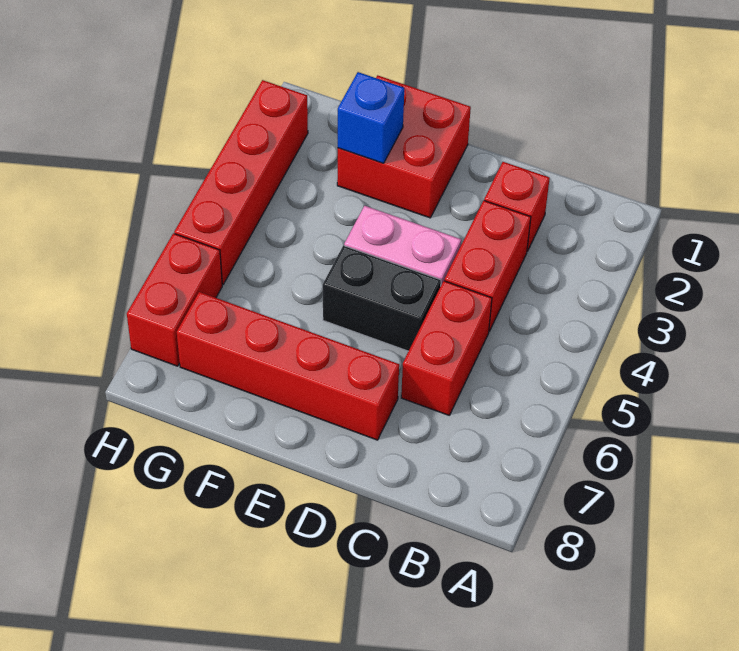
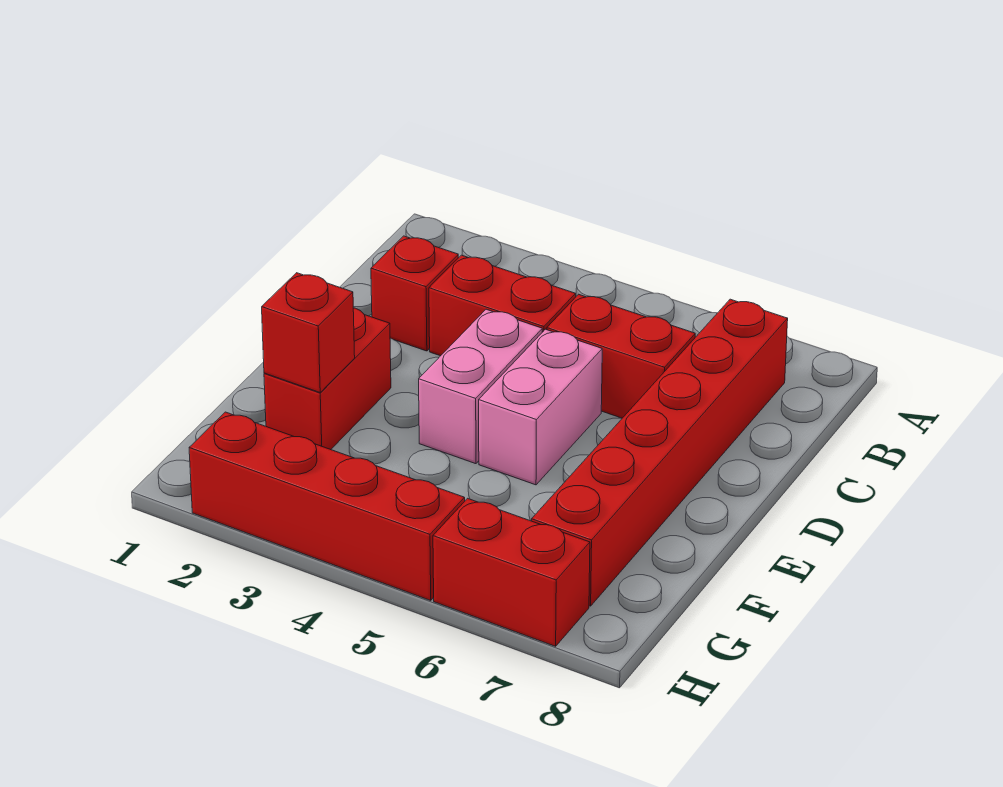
black brick D5:E5 level 1 -> pink brick D5:E5 level 1
red brick D7:G7 level 1 -> red brick B7:G7 level 1
red brick E1:F2 level 1 -> red brick E2:F2 level 1
blue brick F2 level 2 -> red brick F2 level 2

